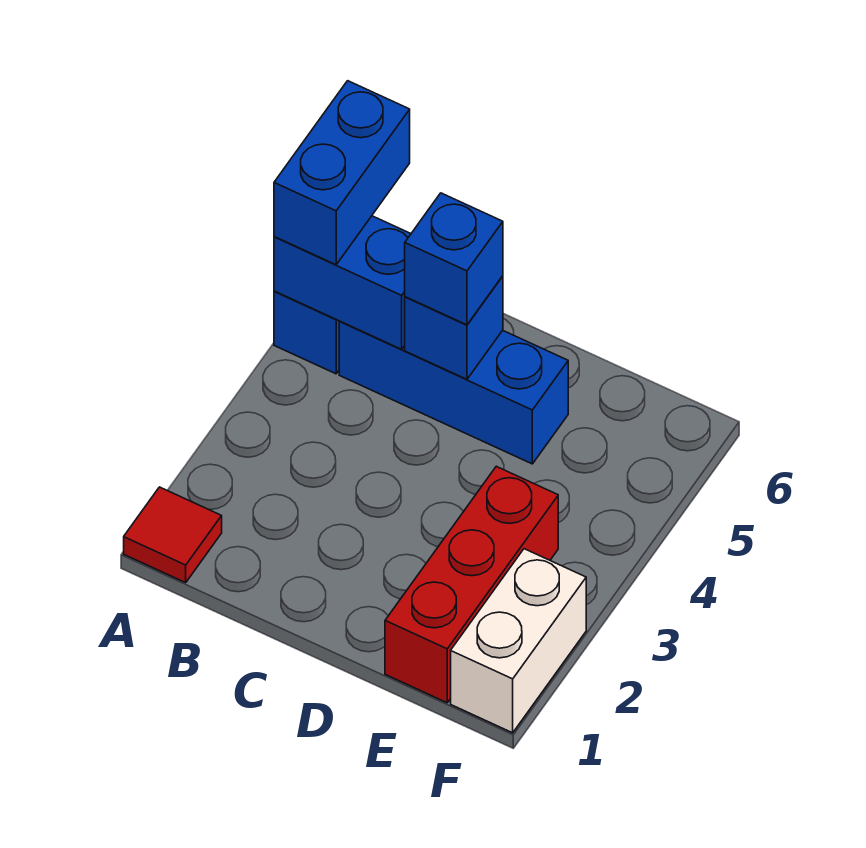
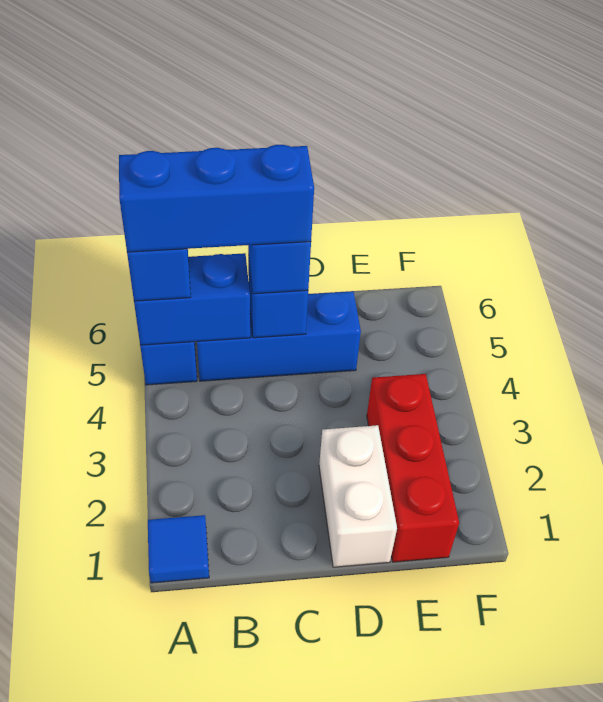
red tile A1 level 1 -> blue tile A1 level 1
none -> blue brick A5:C5 level 4
white brick F1:F2 level 1 -> white brick D1:D2 level 1

